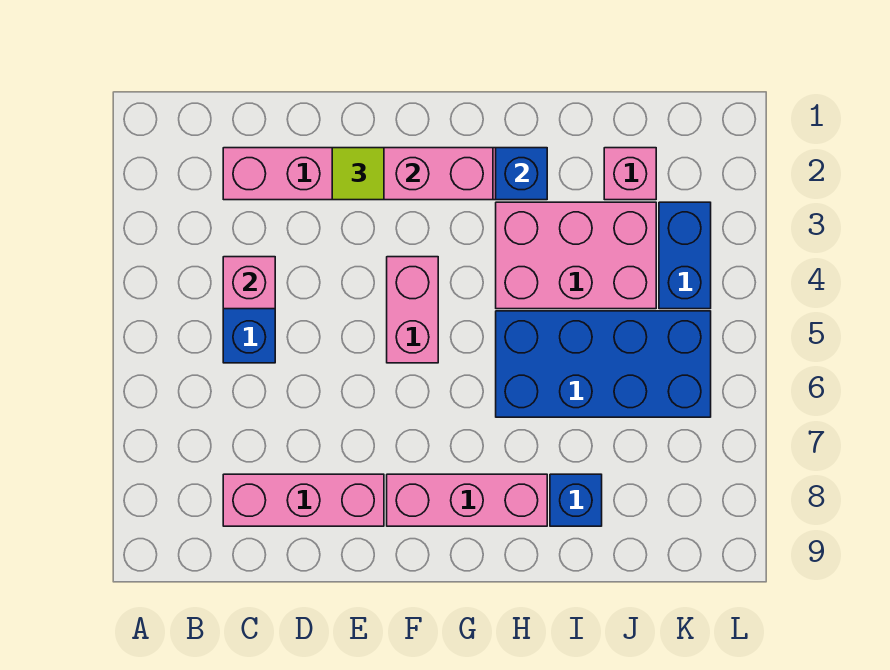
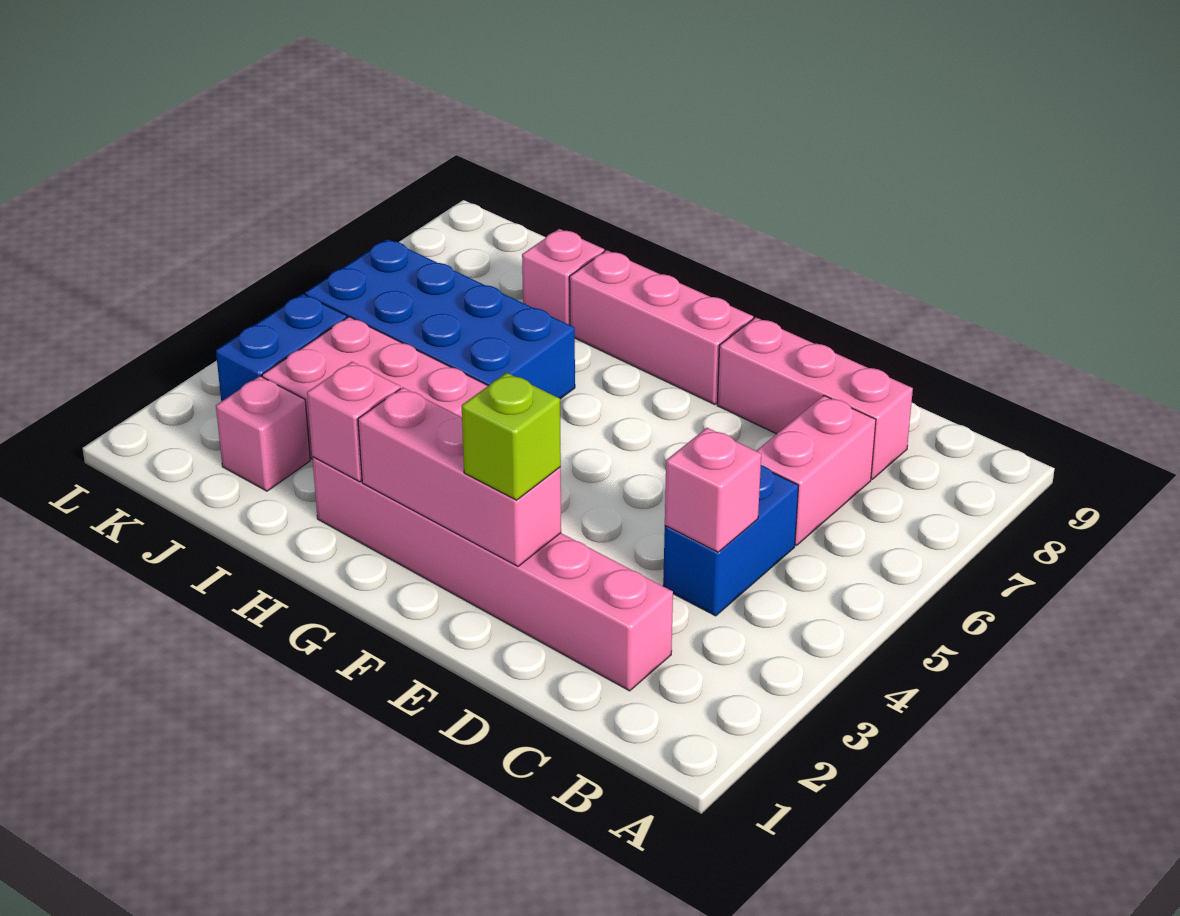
lime tile E2 level 3 -> lime brick E2 level 3
pink brick F4:F5 level 1 -> pink brick C6:C7 level 1
blue brick H2 level 2 -> pink brick H2 level 2
blue brick I8 level 1 -> pink brick I8 level 1

